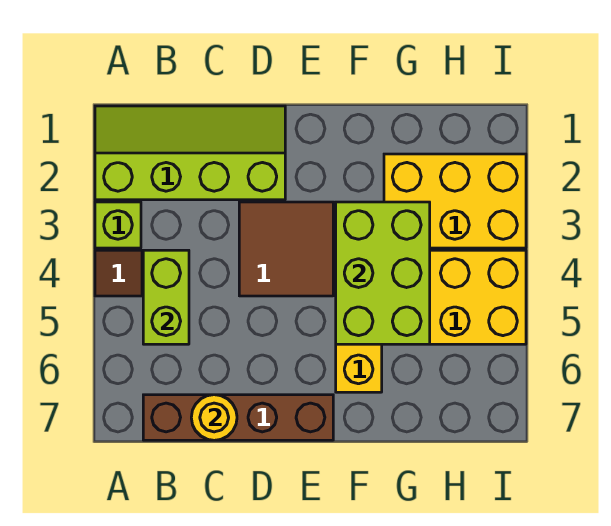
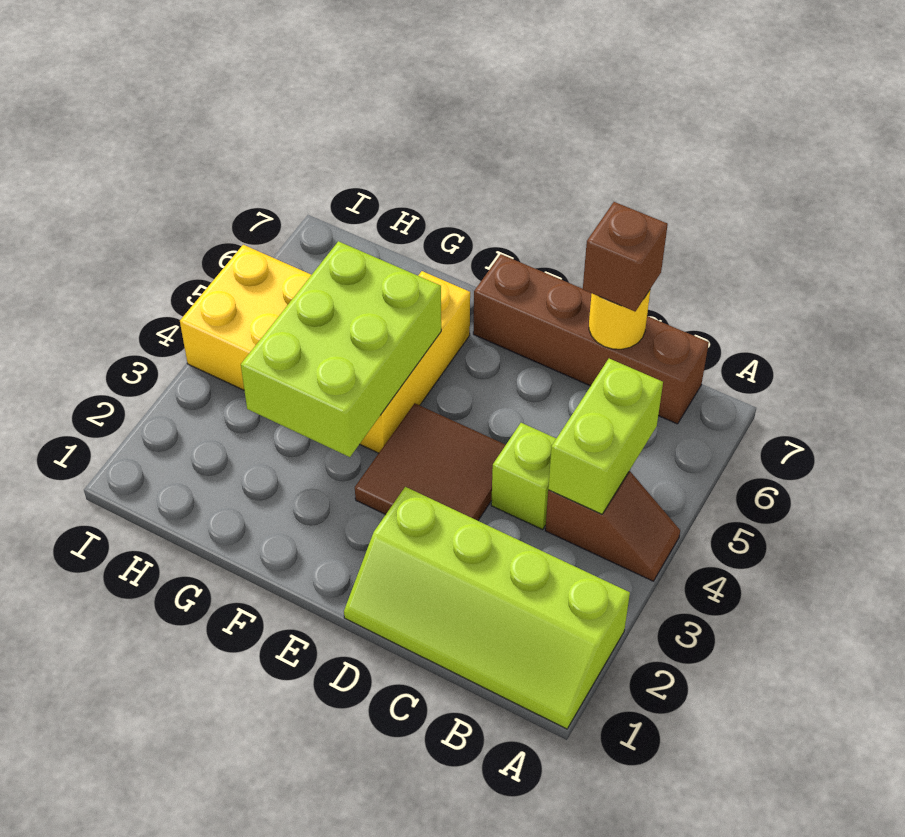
lime brick A3 level 1 -> lime brick C4 level 1
none -> brown brick C7 level 3
yellow brick G2:I3 level 1 -> none

